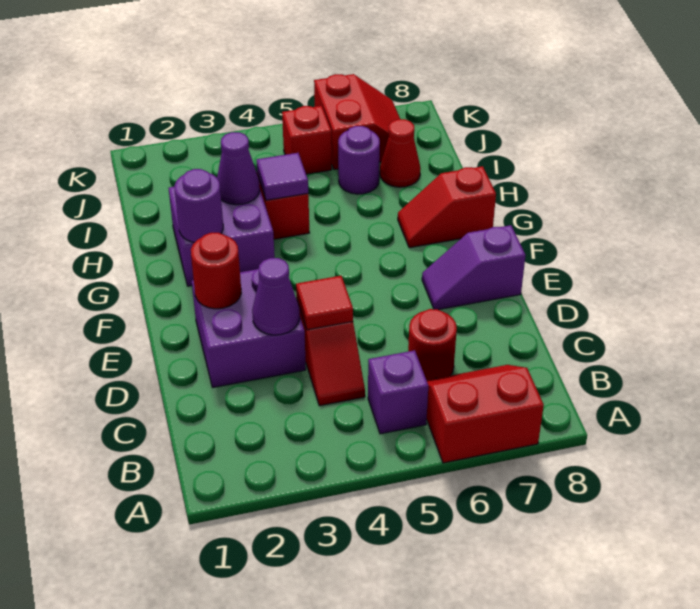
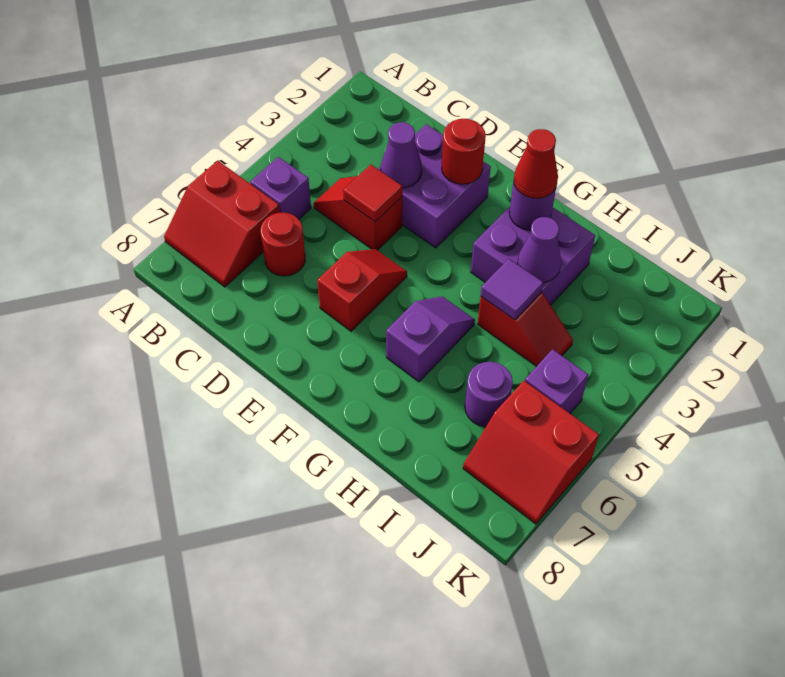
red slope A6:B7 level 1 top A -> red slope A6:B7 level 1 top 6
purple slope E7:E8 level 1 top 8 -> purple slope G5:G6 level 1 top 6
red slope G7:G8 level 1 top 8 -> red slope E5:E6 level 1 top 6
red cone I7 level 1 -> red cone G2 level 3
red brick J5 level 1 -> purple brick J5 level 1

